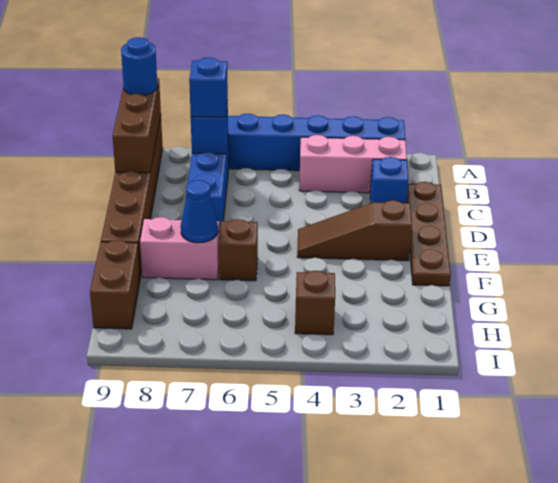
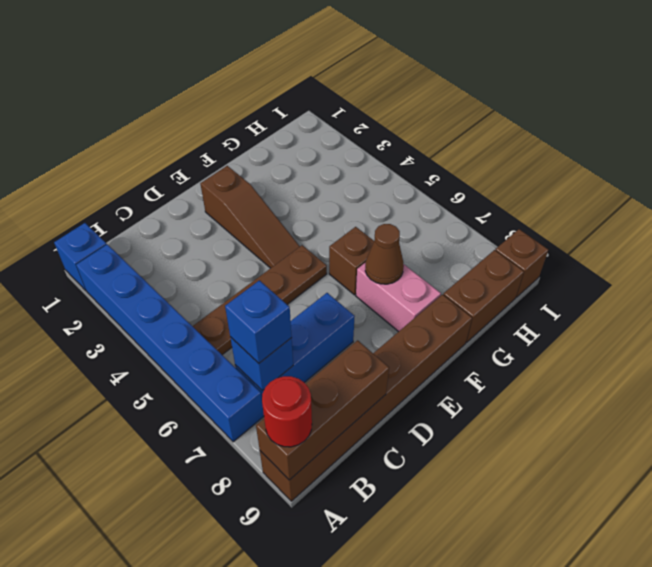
blue round brick A9 level 3 -> red round brick A9 level 3
pink brick B2:B4 level 1 -> none
brown plate C1:F1 level 1 -> brown plate B5:E5 level 1
blue brick C2 level 1 -> blue brick A1 level 1
blue cone F7 level 2 -> brown cone F7 level 2
brown brick H4 level 1 -> brown brick I9 level 1

